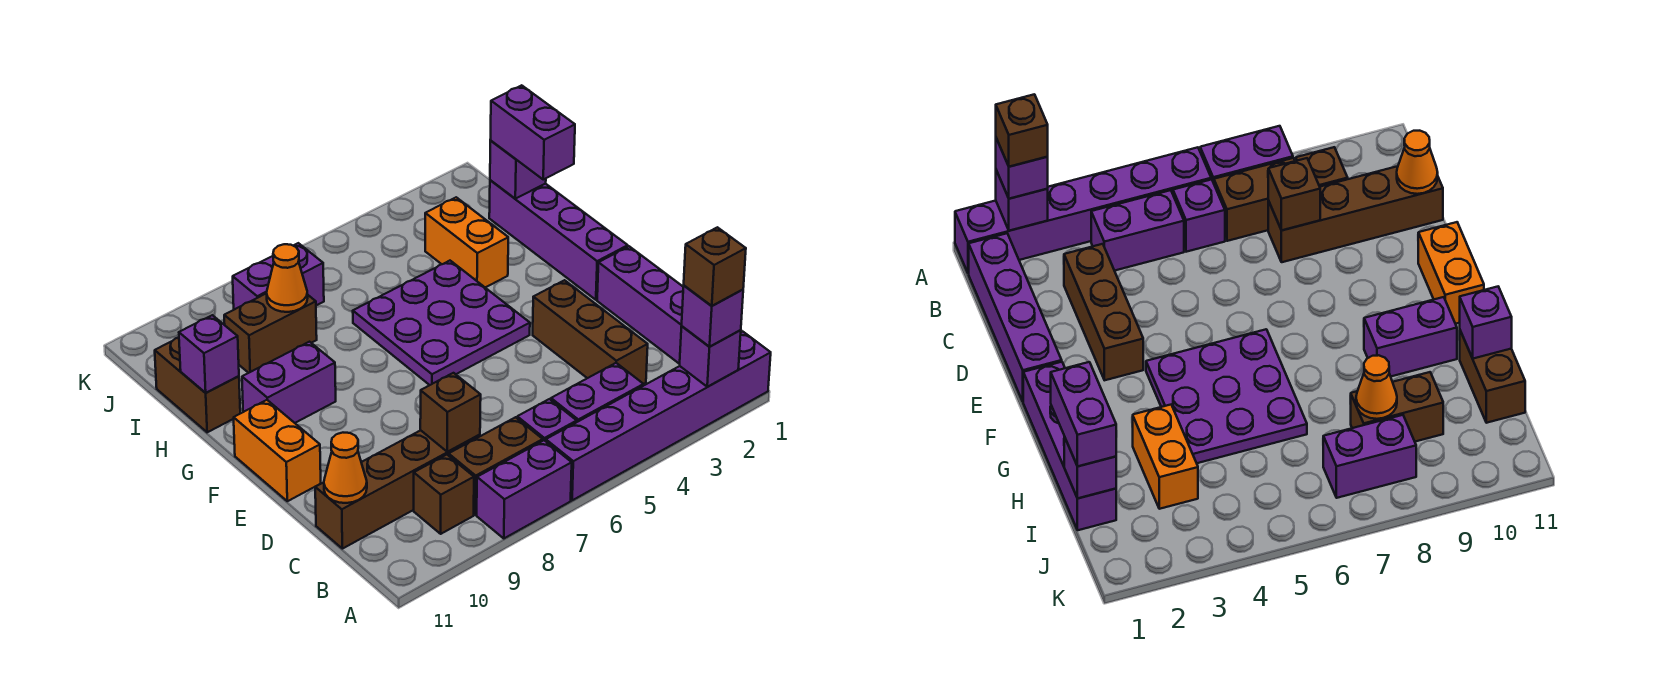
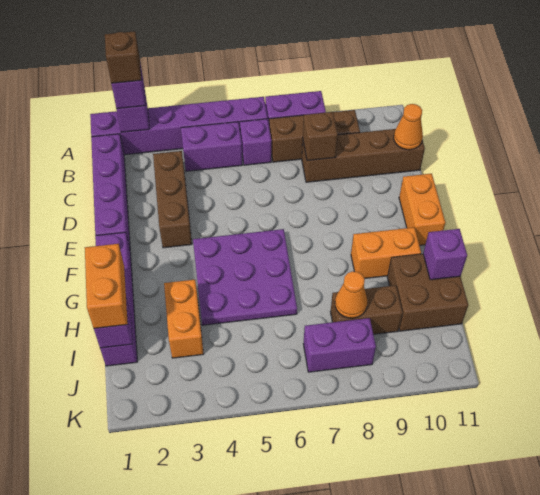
purple brick G9:G10 level 1 -> orange brick G9:G10 level 1
purple brick H1:I1 level 3 -> orange brick H1:I1 level 3
brown brick H11:I11 level 1 -> brown brick H10:I11 level 1

